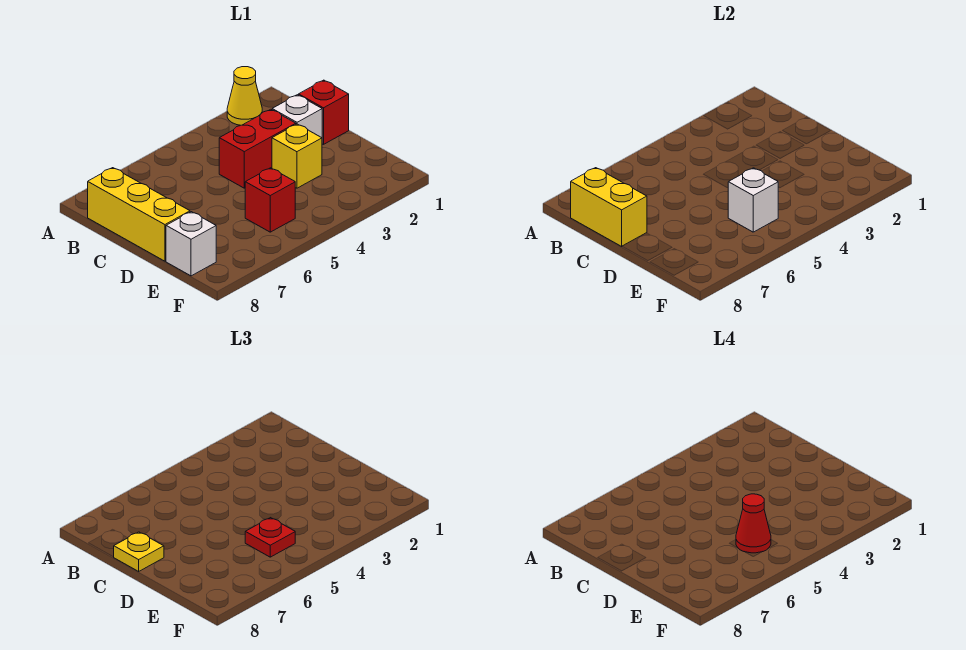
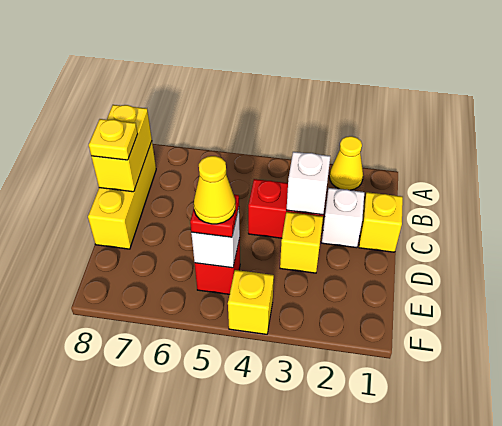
red brick C1 level 1 -> yellow brick C1 level 1
red cone E5 level 4 -> yellow cone E5 level 4
white brick E8 level 1 -> white brick C3 level 2
none -> yellow brick F4 level 1

